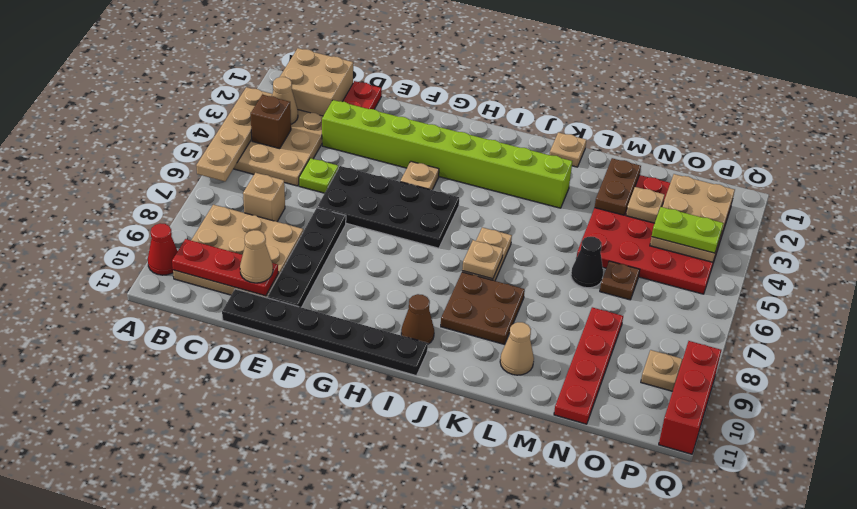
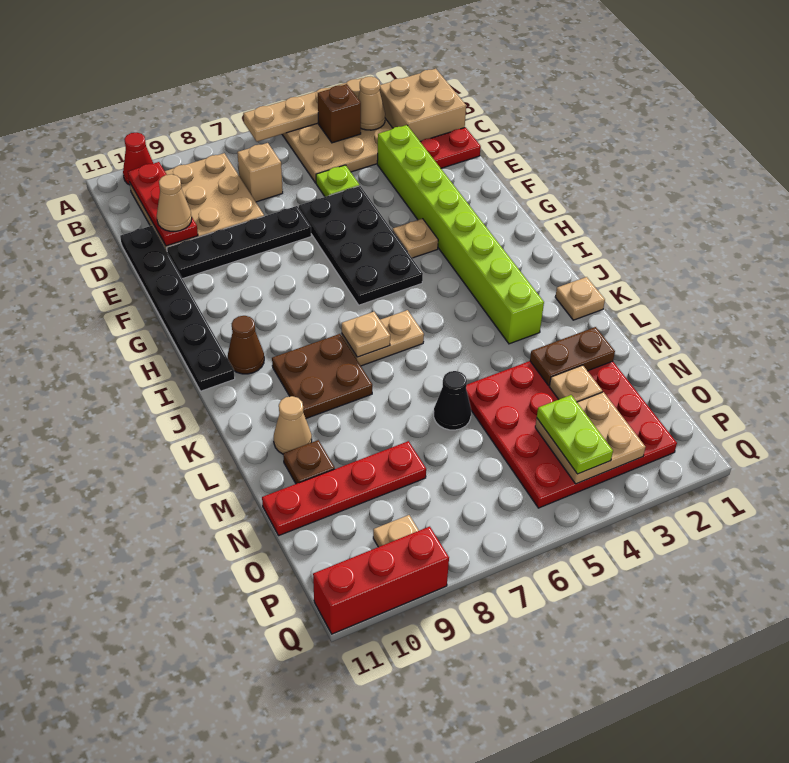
brown plate N6 level 1 -> brown plate M10 level 1
tan plate O2:P4 level 2 -> tan plate O3:P4 level 2

